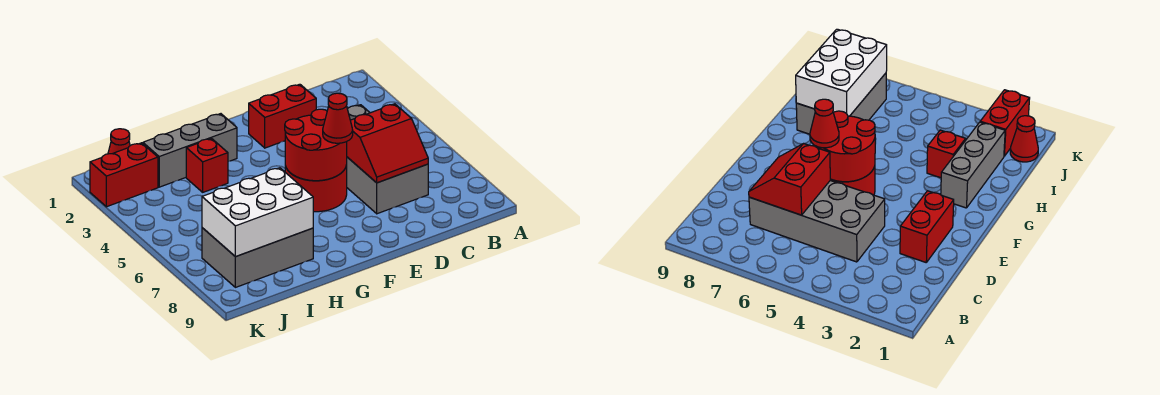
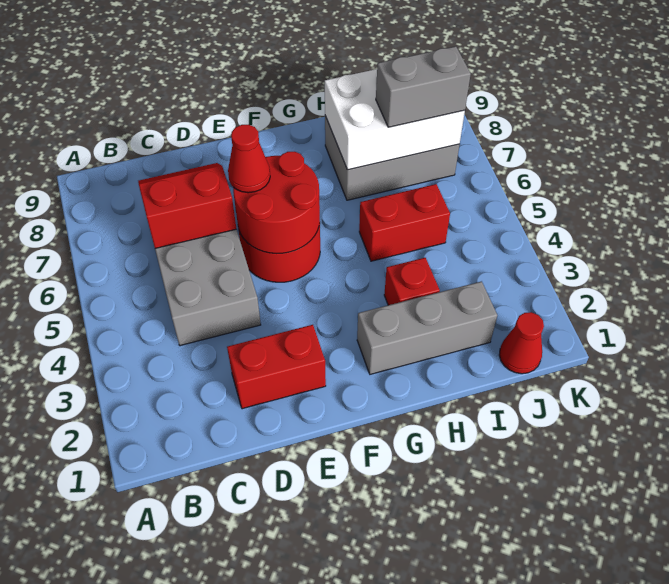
none -> grey brick I7:J7 level 3
red brick J2:K2 level 1 -> red brick H5:I5 level 1

